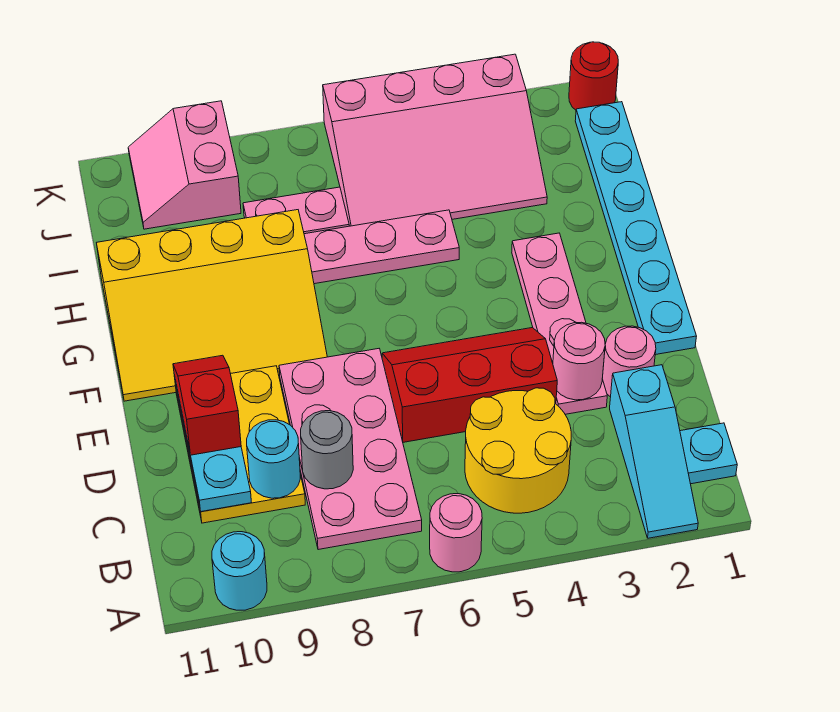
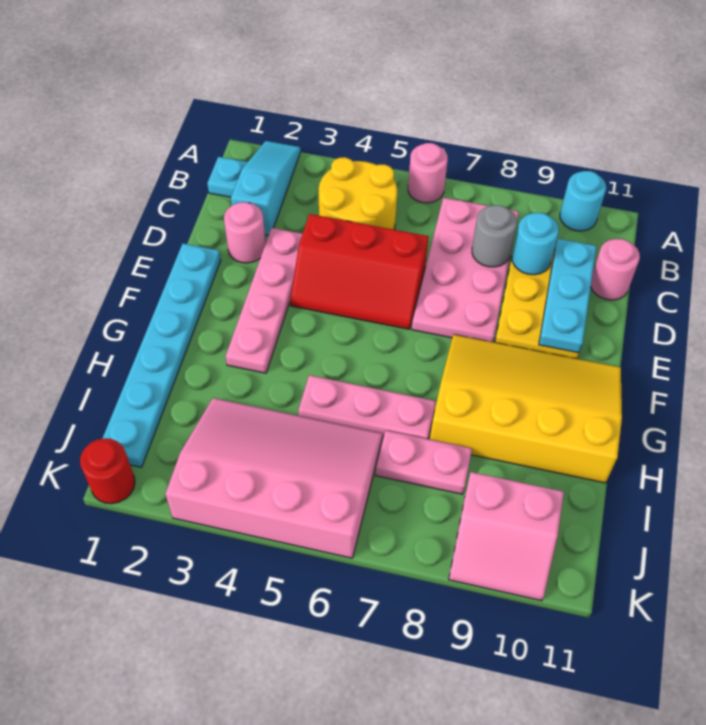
pink round brick D3 level 2 -> pink round brick C11 level 1
red slope D10:E10 level 3 top D -> none
pink slope J9:K10 level 1 top 9 -> pink slope J9:K10 level 1 top J

